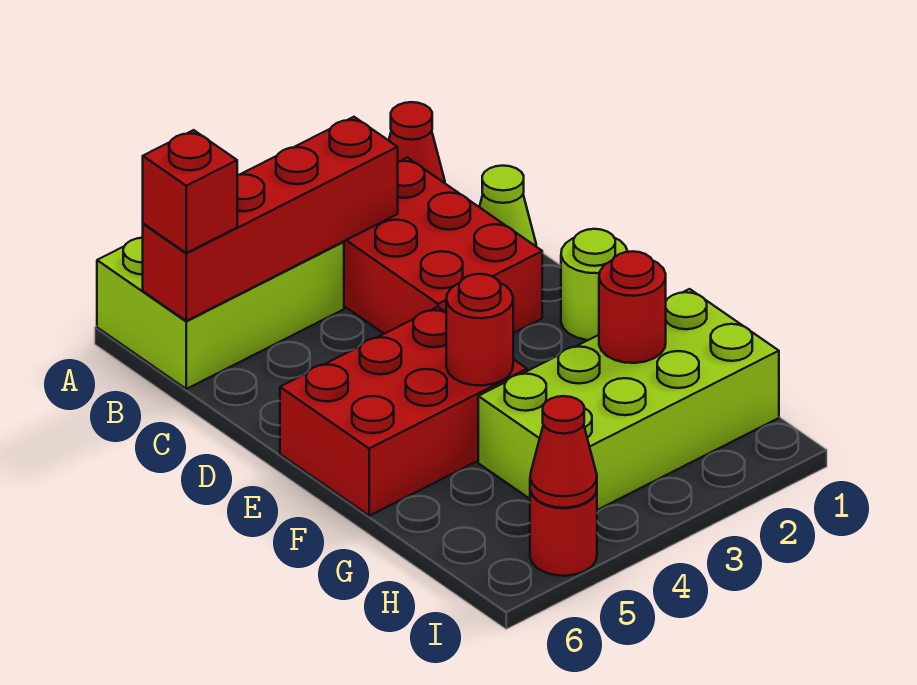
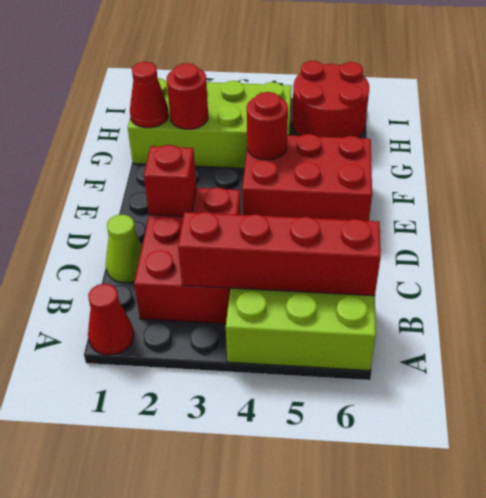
red brick B6 level 3 -> red brick D2 level 2
lime round brick E1 level 1 -> none
red round brick I5 level 1 -> red round brick H5:I6 level 1
red cone I5 level 2 -> red cone G1 level 2

